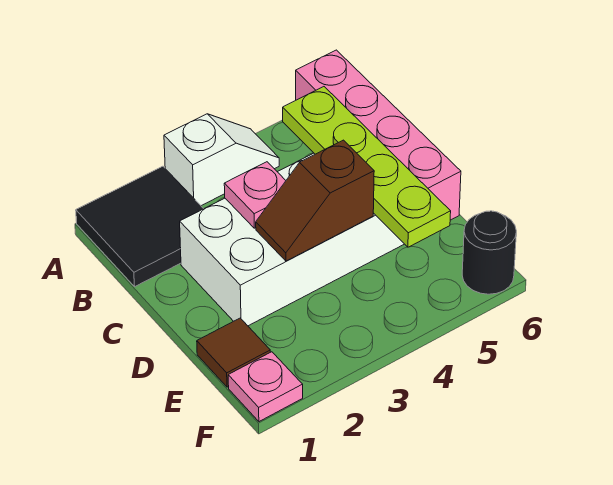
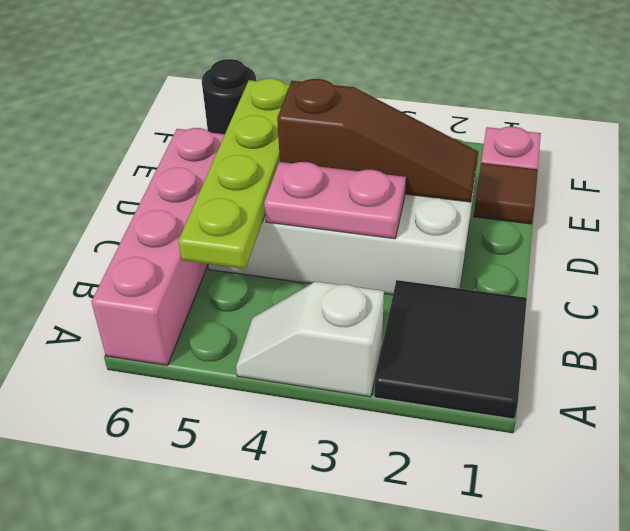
pink plate C3 level 2 -> pink plate C3:C4 level 2
brown slope D3:D4 level 2 top 4 -> brown slope D2:D4 level 2 top 4

